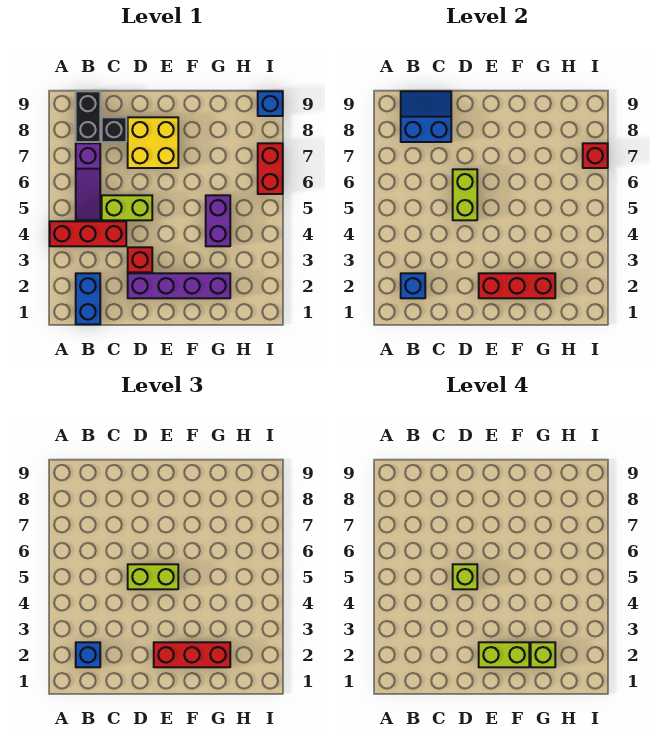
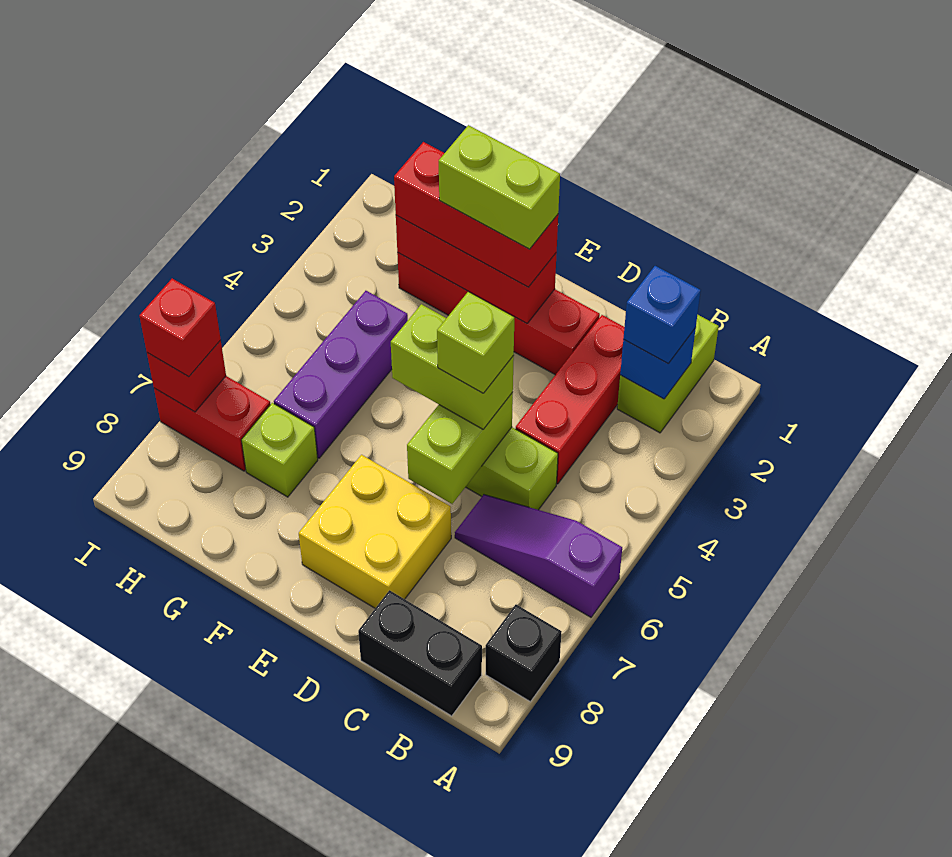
red brick A4:C4 level 1 -> red brick C2:C4 level 1
blue brick B1:B2 level 1 -> lime brick B1:B2 level 1
purple slope B5:B7 level 1 top 7 -> purple slope A6:C6 level 1 top A
black brick B8:B9 level 1 -> black brick B9:C9 level 1
blue slope B8:C9 level 2 top 8 -> none
black brick C8 level 1 -> black brick A8 level 1
purple brick D2:G2 level 1 -> red brick D2:G2 level 1
red brick D3 level 1 -> red brick I7 level 3
lime brick G2 level 4 -> lime brick G7 level 1
purple brick G4:G5 level 1 -> purple brick G4:G6 level 1
red brick I6:I7 level 1 -> red brick H7:I7 level 1
blue brick I9 level 1 -> none

